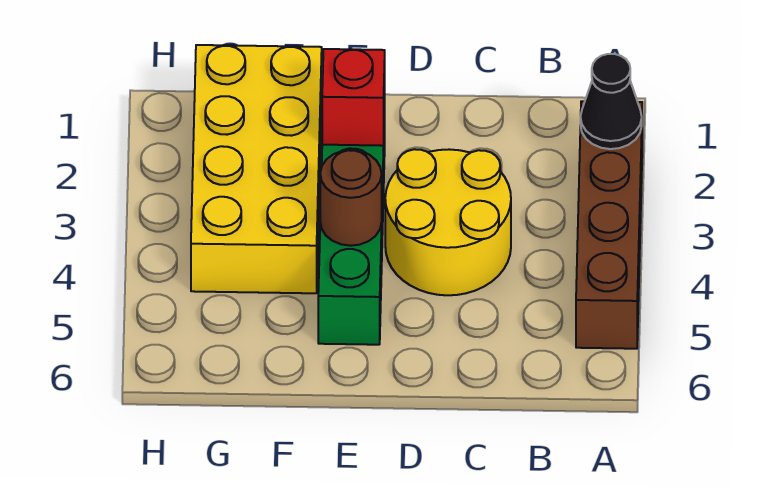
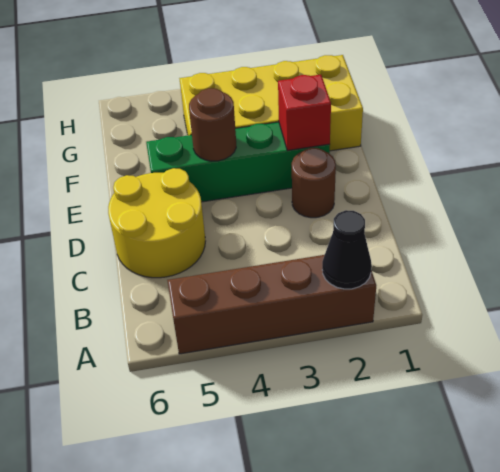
yellow round brick C3:D4 level 1 -> yellow round brick C5:D6 level 1
none -> brown round brick D2 level 1

